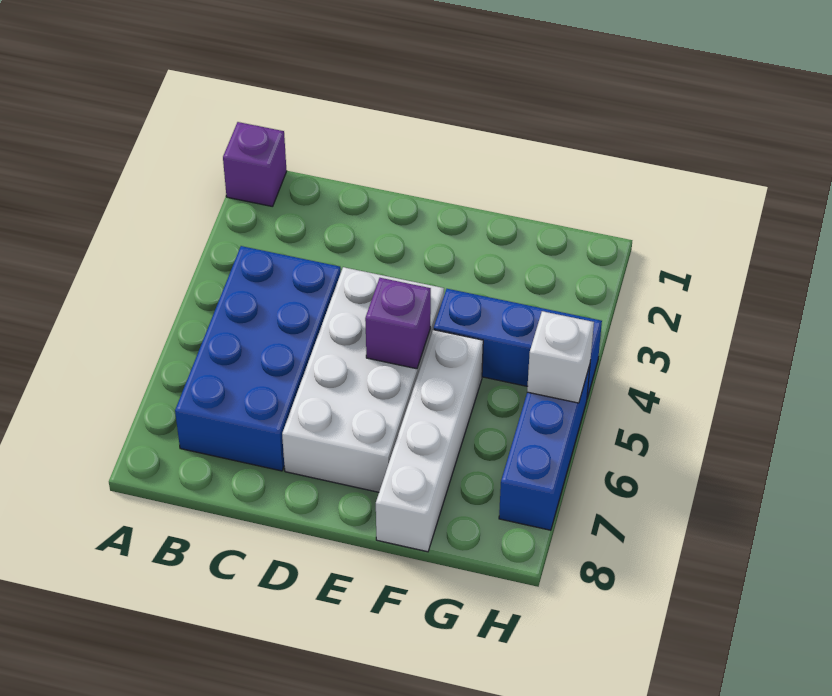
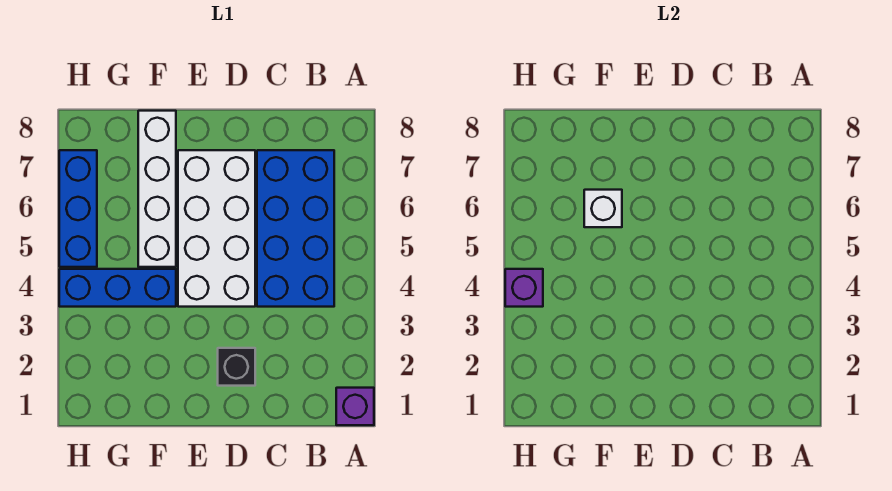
none -> black brick D2 level 1
purple brick E5 level 2 -> purple brick H4 level 2
white brick H5 level 2 -> white brick F6 level 2

